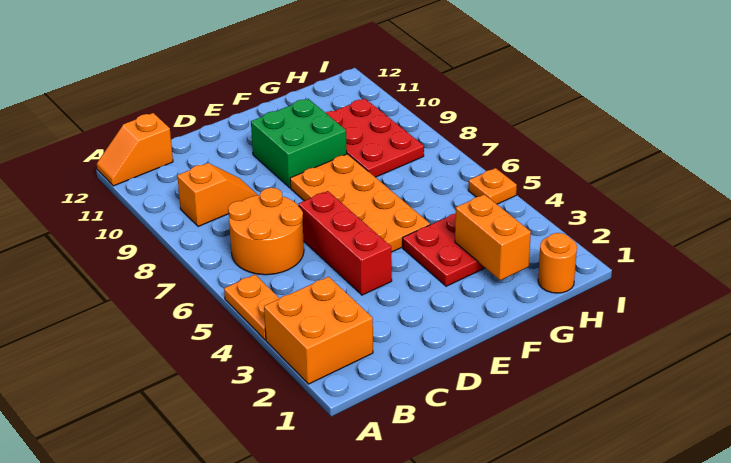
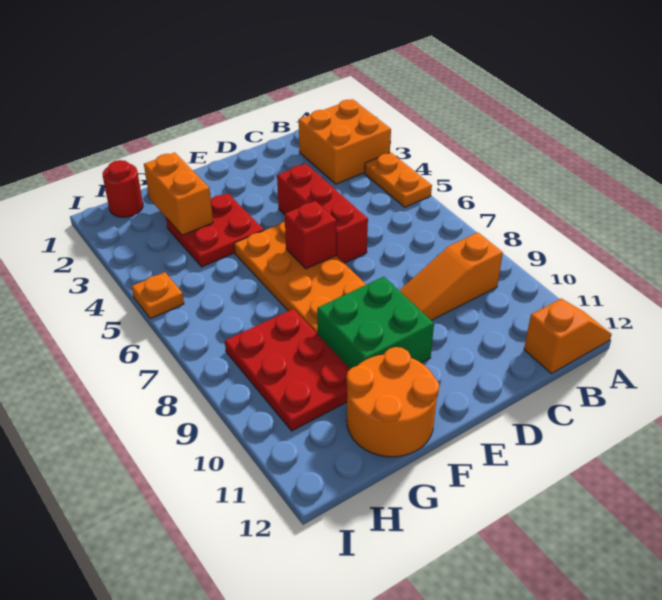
orange round brick B6:C7 level 1 -> orange round brick F11:G12 level 1
orange slope B9:C9 level 1 top B -> orange slope B9:D9 level 1 top B
none -> red brick E6 level 2
orange round brick H1 level 1 -> red round brick H1 level 1

